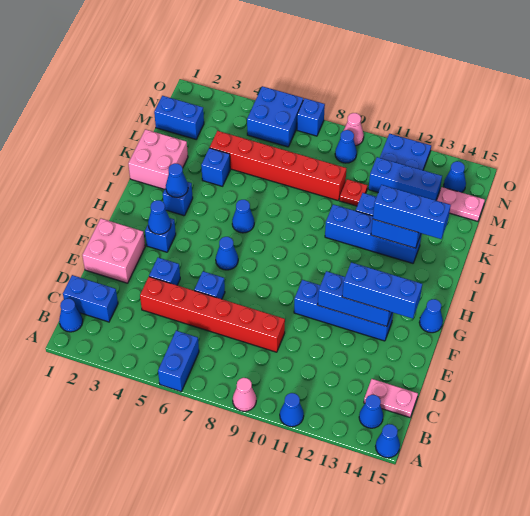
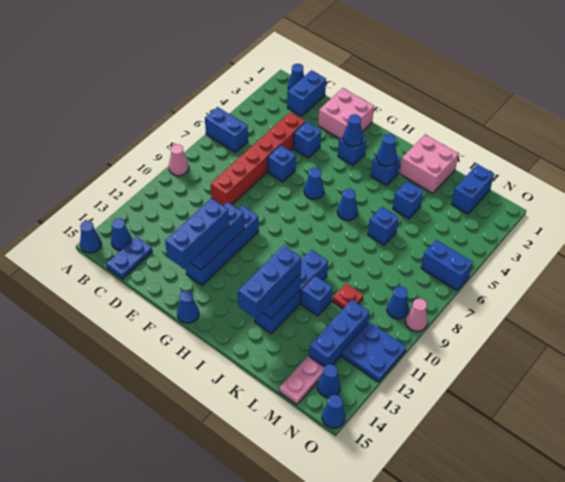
blue cone A11 level 1 -> blue cone O15 level 1
pink plate C14:C15 level 1 -> blue plate C14:C15 level 1
red brick L4:L9 level 1 -> none
blue brick N5:O6 level 1 -> blue brick N6:O6 level 1
blue brick O7 level 1 -> blue brick K6 level 1

